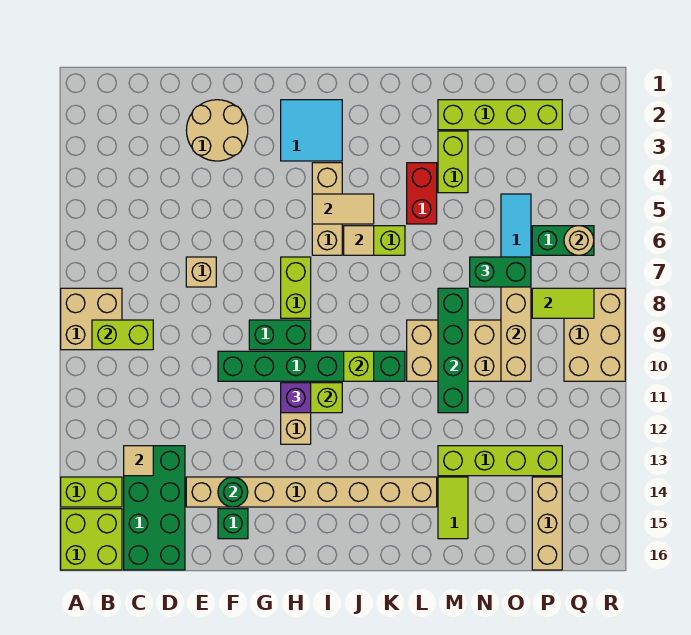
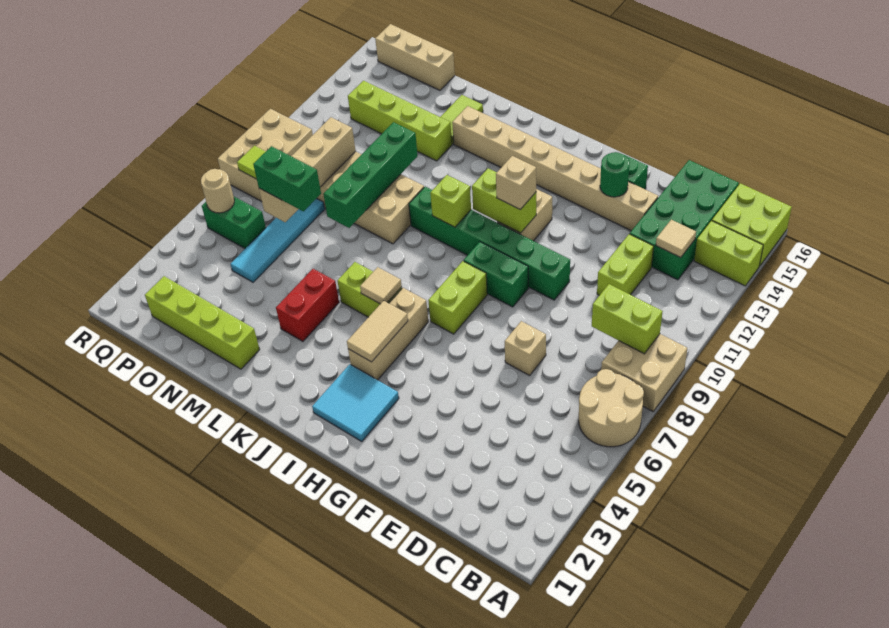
tan round brick E2:F3 level 1 -> tan round brick A6:B7 level 1
purple brick H11 level 3 -> tan brick H11 level 3
tan tile I5:J5 level 2 -> tan tile I4:I5 level 2
lime brick M3:M4 level 1 -> lime brick D11:D12 level 1
tan brick P14:P16 level 1 -> tan brick O16:Q16 level 1

